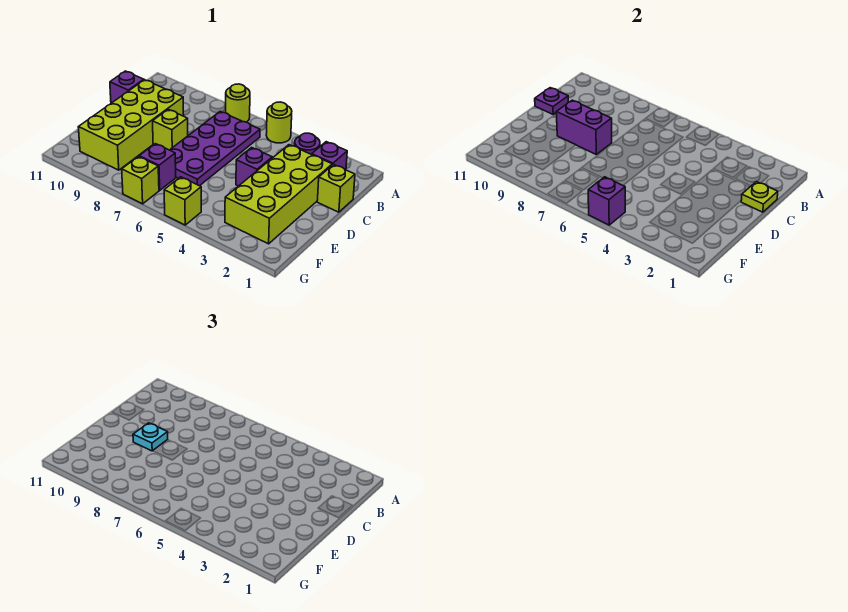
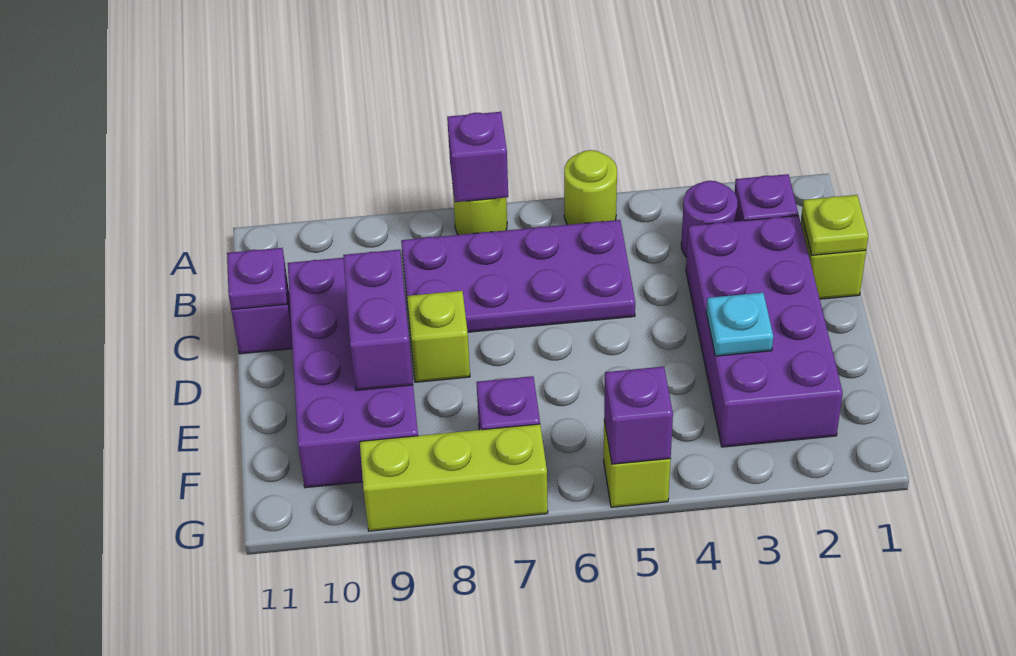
purple plate B6:E7 level 1 -> purple plate B5:C8 level 1
lime brick C2:F3 level 1 -> purple brick C2:F3 level 1
lime brick C9:F10 level 1 -> purple brick C9:F10 level 1
purple brick D4 level 1 -> purple brick A7 level 2
purple brick D8:D9 level 2 -> purple brick D9:E9 level 2
cyan plate D9 level 3 -> cyan plate E3 level 2
lime brick G7 level 1 -> lime brick G7:G9 level 1

